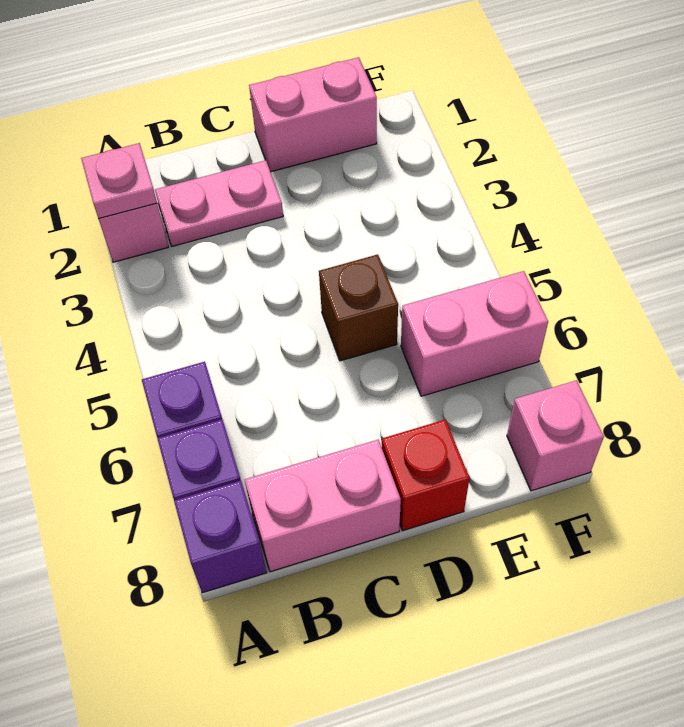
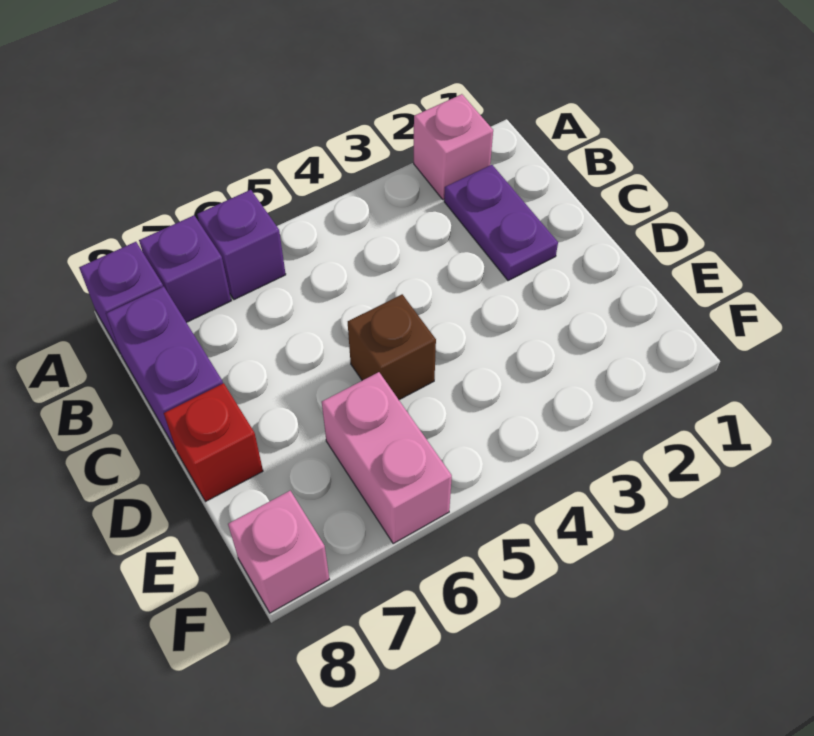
pink plate A2 level 2 -> none
pink plate B2:C2 level 1 -> purple plate B2:C2 level 1
pink brick B8:C8 level 1 -> purple brick B8:C8 level 1
pink brick D1:E1 level 1 -> none

